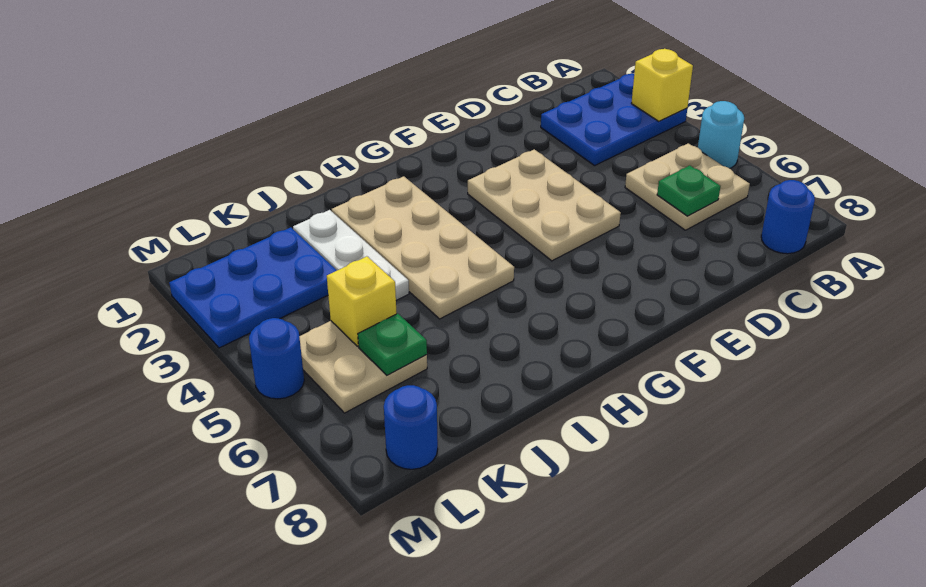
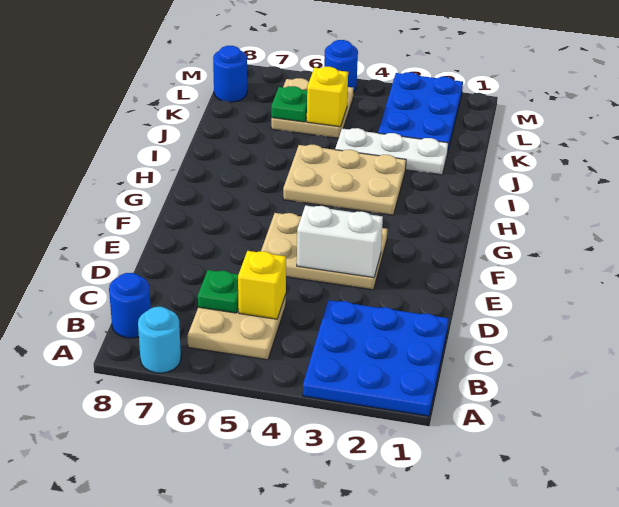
blue plate A2:C3 level 1 -> blue plate A1:C3 level 1
yellow brick A3 level 2 -> yellow brick C5 level 2
cyan round brick A5 level 1 -> cyan round brick A7 level 1
none -> white brick E3:E4 level 2
tan plate H2:I5 level 1 -> tan plate H3:I5 level 1

